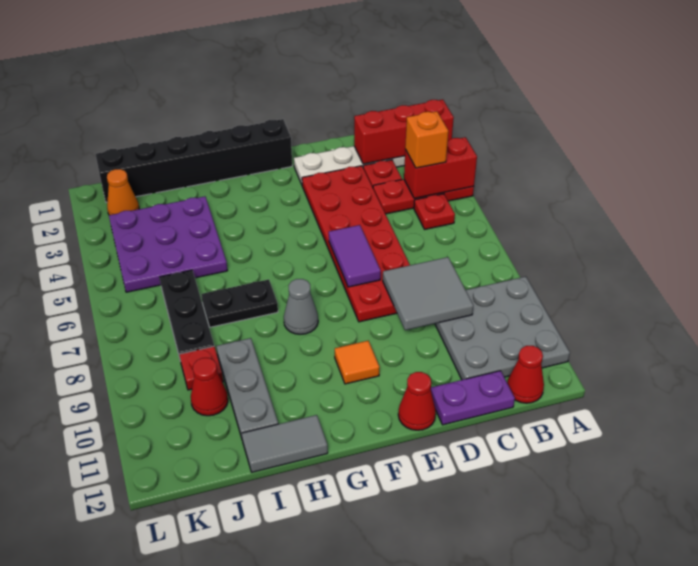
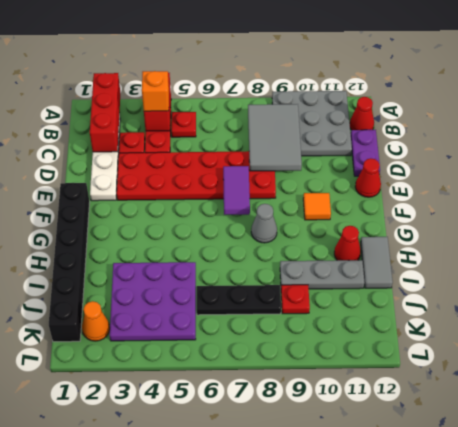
grey tile C8:D9 level 2 -> grey tile B8:D9 level 2
purple tile E6:E7 level 2 -> purple tile E7:F7 level 2
black plate H7:I7 level 1 -> none
red cone J10 level 1 -> red cone H11 level 1

